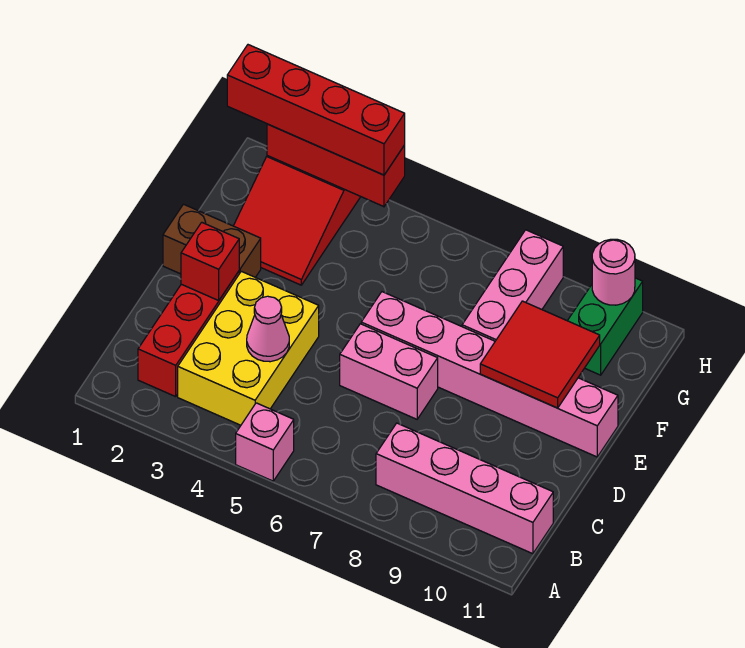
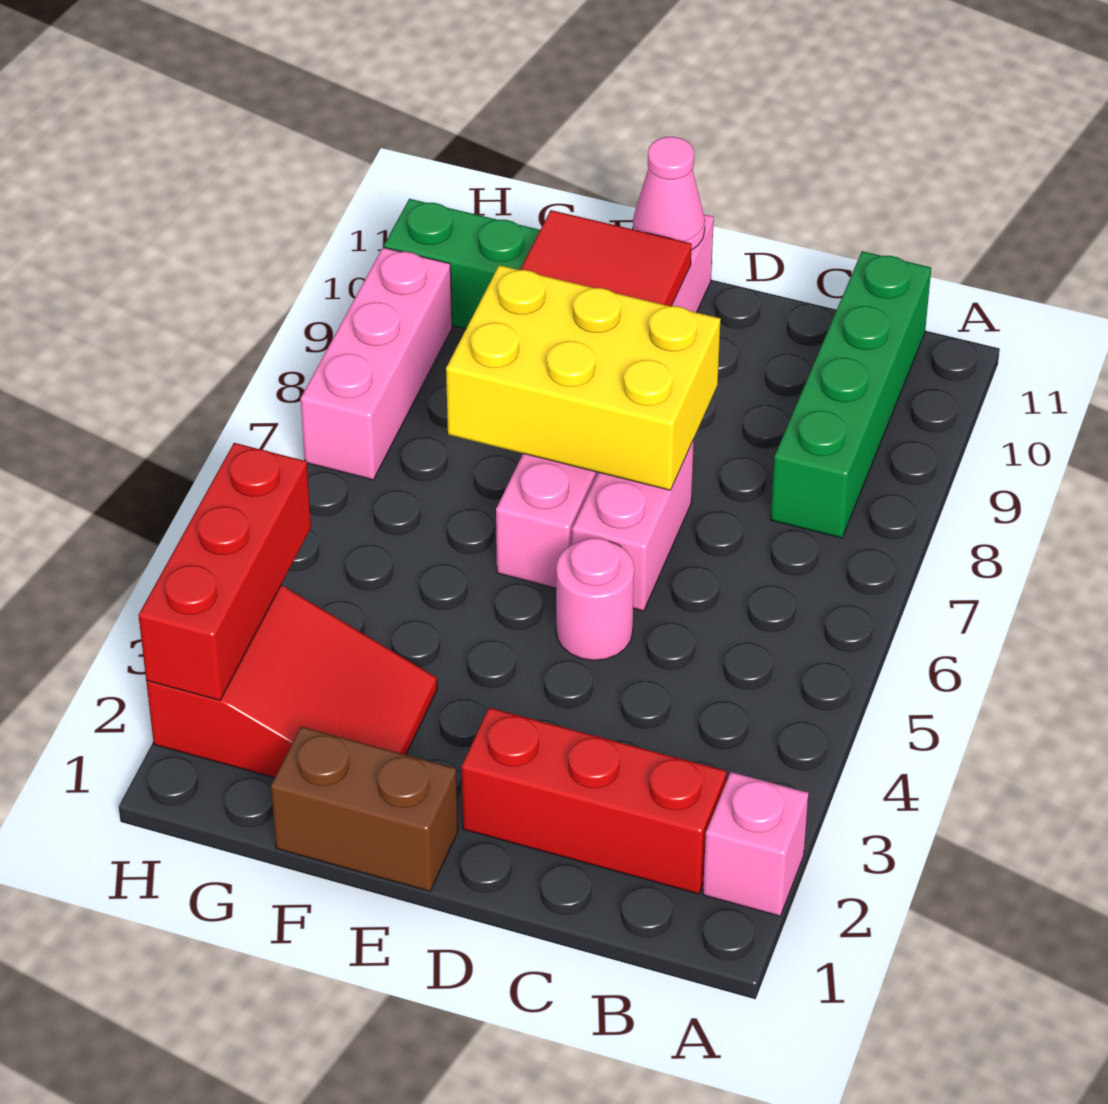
pink brick A5 level 1 -> pink brick A2 level 1
yellow brick B3:D4 level 1 -> yellow brick D7:F8 level 2
pink brick B8:B11 level 1 -> green brick B8:B11 level 1
pink cone C4 level 2 -> pink cone E11 level 2
red brick D2 level 2 -> none
brown brick E1:E2 level 1 -> brown brick E1:F1 level 1
pink brick F8:H8 level 1 -> pink brick H7:H9 level 1
red brick H1:H4 level 3 -> none
pink round brick H10 level 2 -> pink round brick D5 level 1

